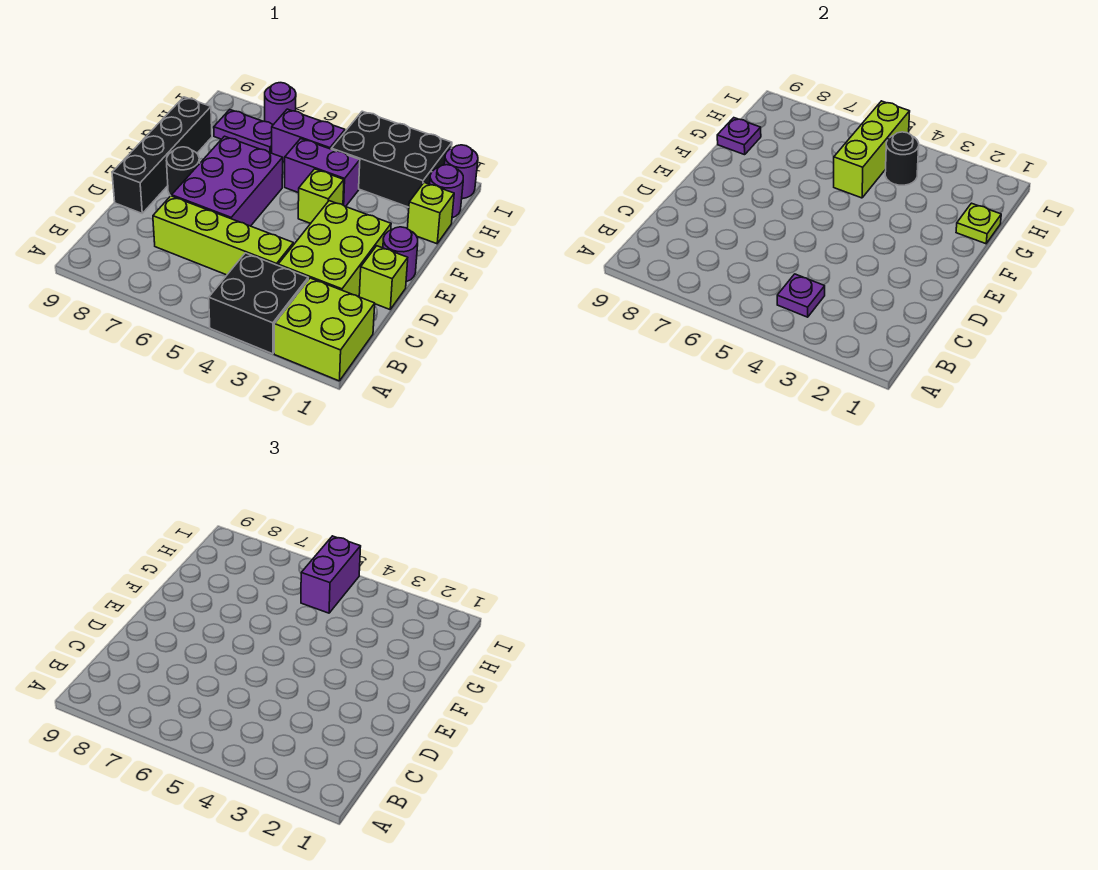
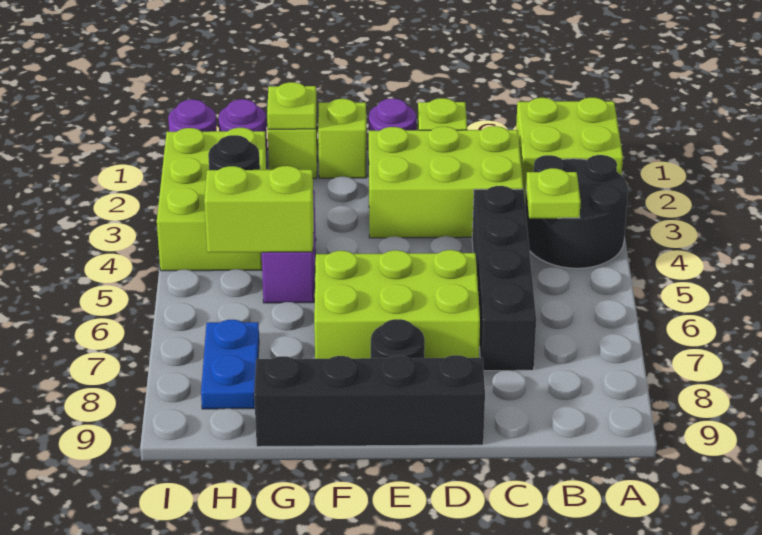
black brick A3:B4 level 1 -> black round brick A3:B4 level 1
purple plate B4 level 2 -> lime plate B4 level 2
lime brick C4:C7 level 1 -> black brick C4:C7 level 1
purple brick D6:F7 level 1 -> lime brick D6:F7 level 1
lime brick F4 level 1 -> lime brick F1 level 1
lime brick G5:I5 level 2 -> lime brick G5:H5 level 2
purple plate G9 level 2 -> none
black brick H2:I4 level 1 -> lime brick H2:I4 level 1
purple brick H5:H6 level 1 -> none
purple brick H5:I5 level 3 -> none
purple plate H7:H8 level 1 -> blue plate H7:H8 level 1
purple round brick I7 level 1 -> none

